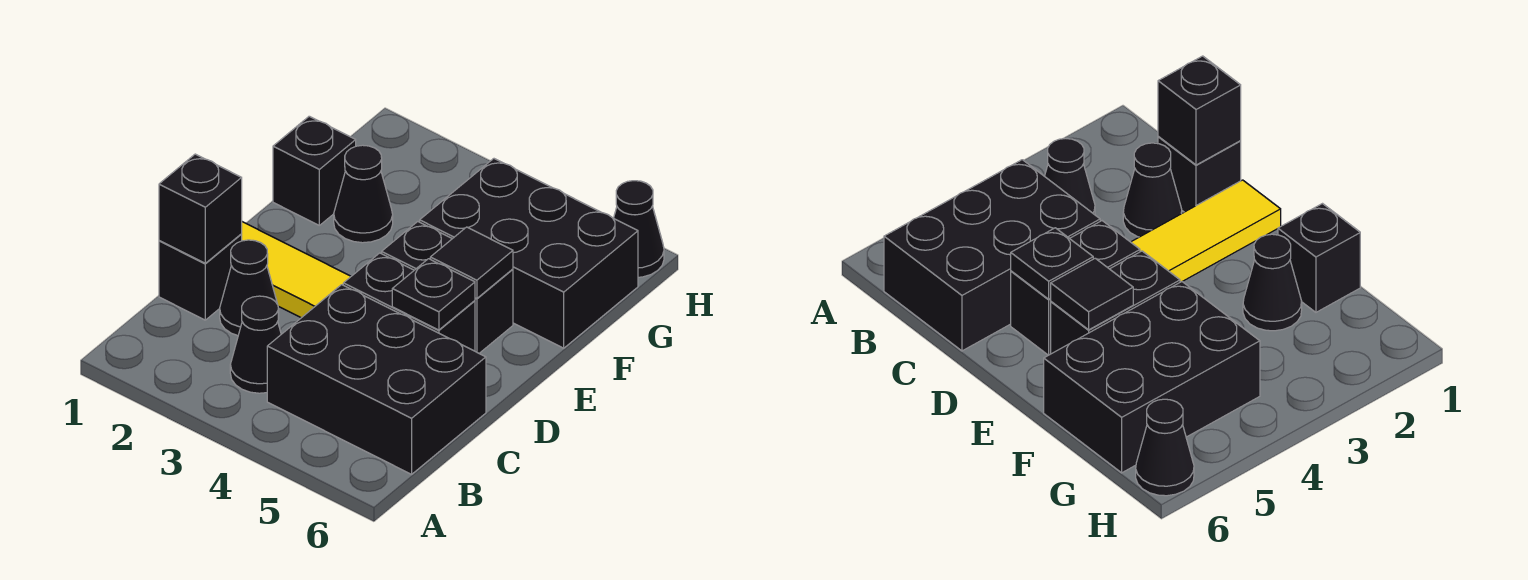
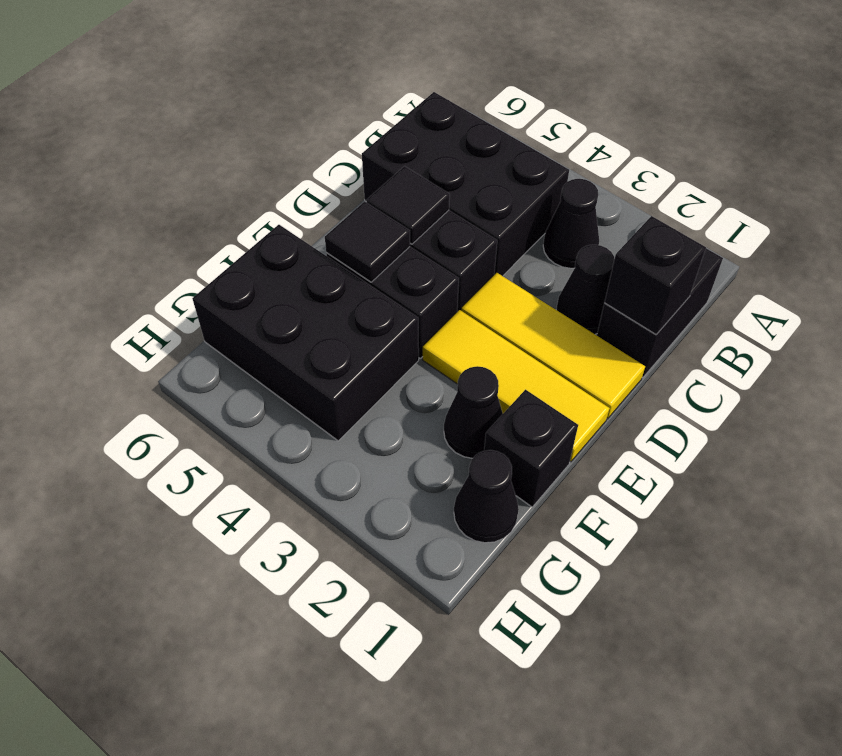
black brick C1 level 1 -> black brick B1:C1 level 1
black plate D5 level 2 -> black tile D5 level 2
none -> yellow tile E1:E3 level 1
black cone H6 level 1 -> black cone G1 level 1

